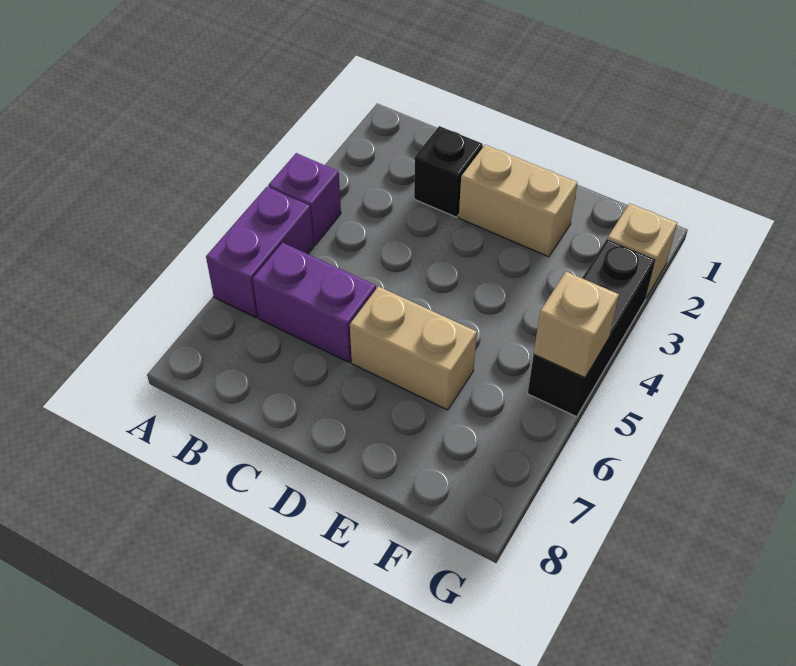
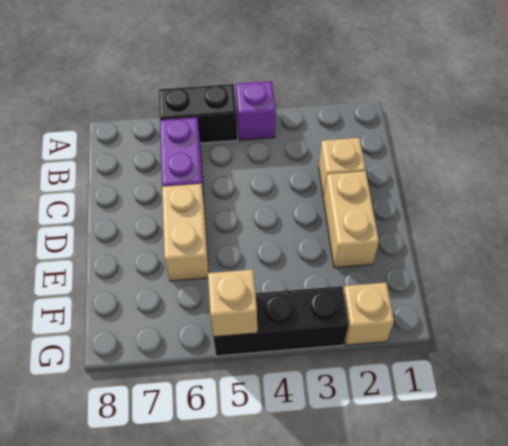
purple brick A5:A6 level 1 -> black brick A5:A6 level 1
black brick C2 level 1 -> tan brick C2 level 1

